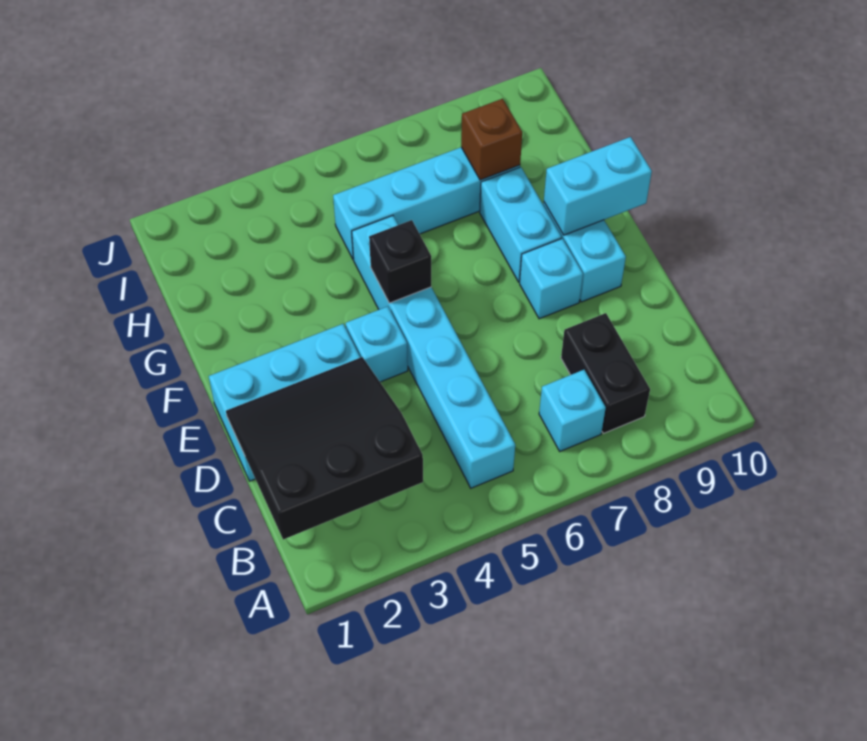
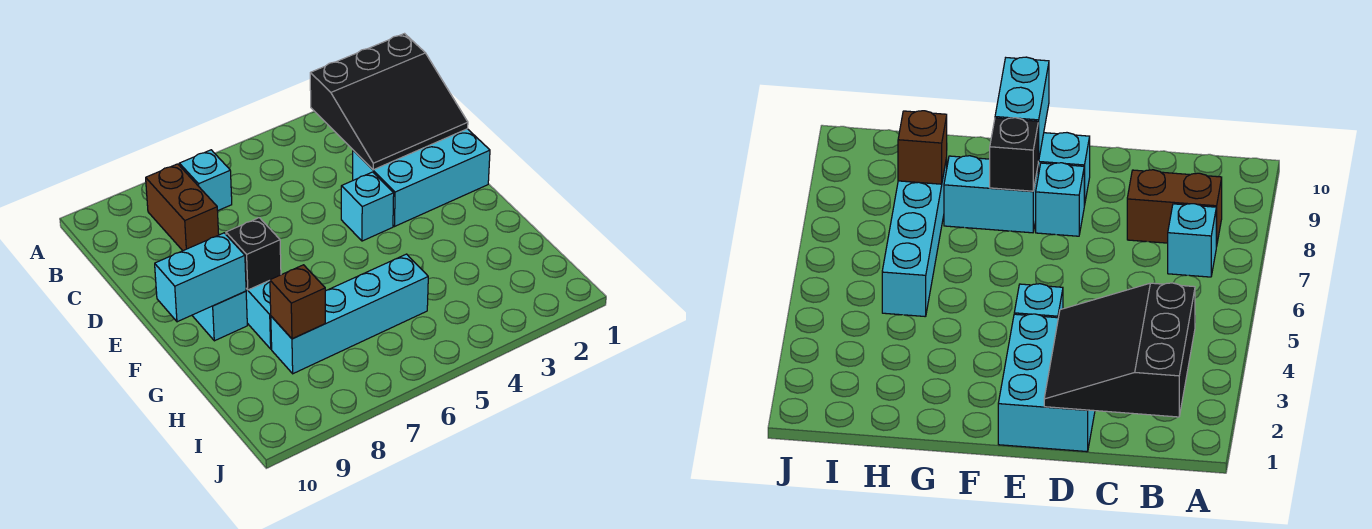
cyan brick B5:G5 level 1 -> none
black brick B8:C8 level 1 -> brown brick B8:C8 level 1
black brick F5 level 2 -> black brick F8 level 2

